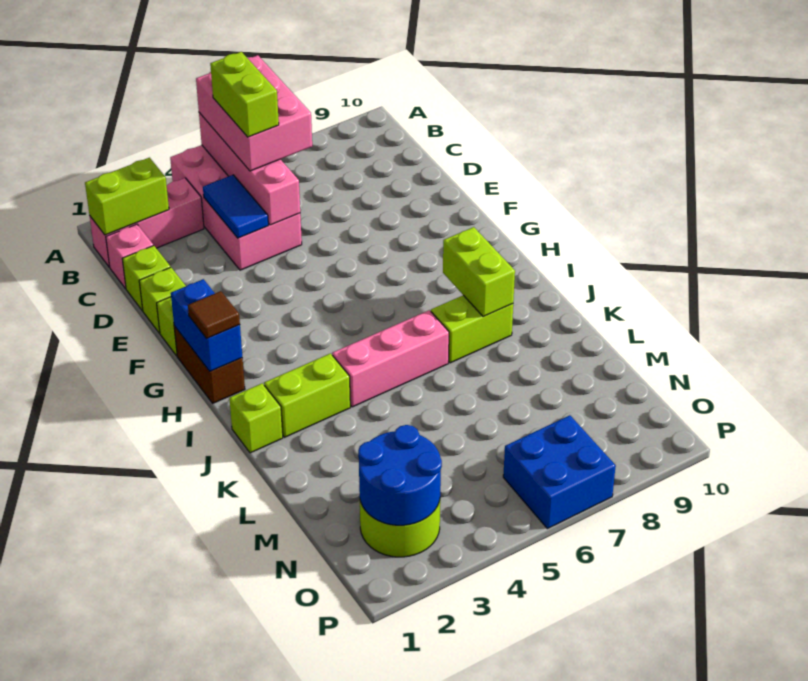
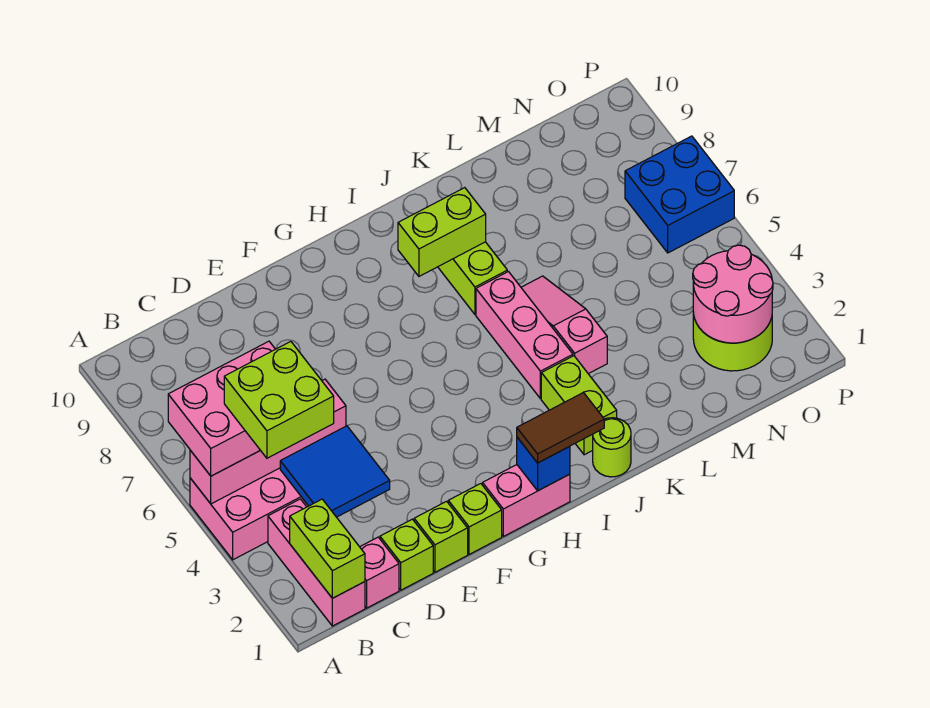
lime brick B5:C5 level 4 -> lime brick B4:C5 level 4
blue tile C4:D4 level 2 -> blue tile C3:D4 level 2
brown brick G1:H1 level 1 -> pink brick G1:H1 level 1
blue brick G1:H1 level 2 -> blue brick H1 level 2
brown tile H1 level 3 -> brown tile H1:I1 level 3
lime brick J1 level 1 -> lime round brick J1 level 1
none -> pink slope K4:K6 level 1 top 4
blue round brick N2:O3 level 2 -> pink round brick N2:O3 level 2

